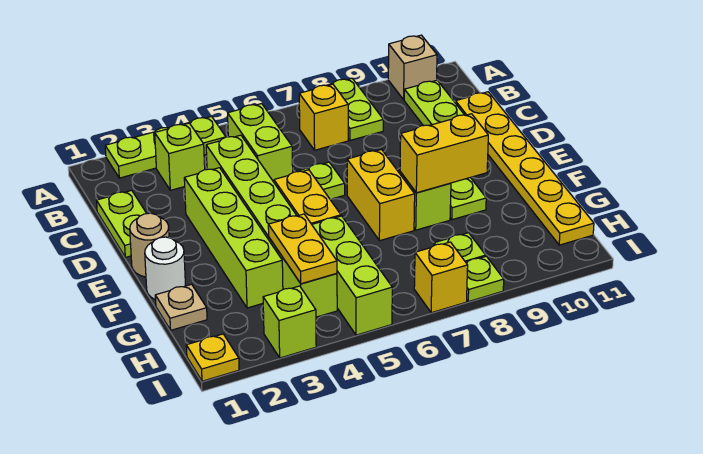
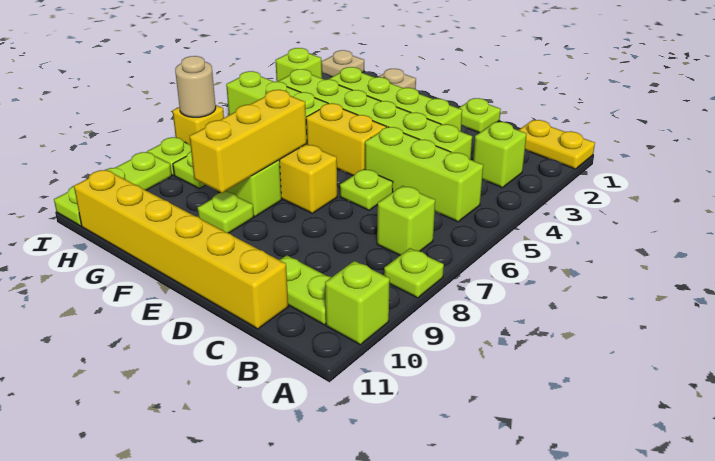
lime plate A2:A4 level 1 -> lime plate I9:I11 level 1
lime plate A8:B8 level 1 -> lime plate A8 level 1
tan brick A10 level 1 -> lime brick A10 level 1
lime brick B5:C5 level 1 -> lime brick B5:D5 level 1
yellow brick B7 level 1 -> lime brick B7 level 1
lime plate C1:D1 level 1 -> lime plate D1 level 1
yellow plate C11:H11 level 1 -> yellow brick C11:H11 level 1
tan round brick E1 level 1 -> tan round brick I7 level 2
white round brick F1 level 1 -> none
yellow brick F8:F9 level 2 -> yellow brick F7:F9 level 2
yellow plate G4:H4 level 2 -> yellow plate A1:B1 level 1
yellow plate I1 level 1 -> tan plate I1 level 1

